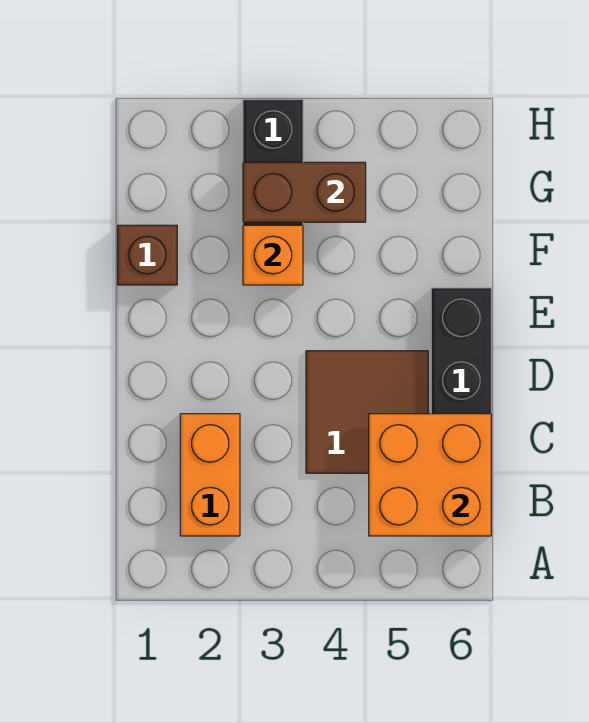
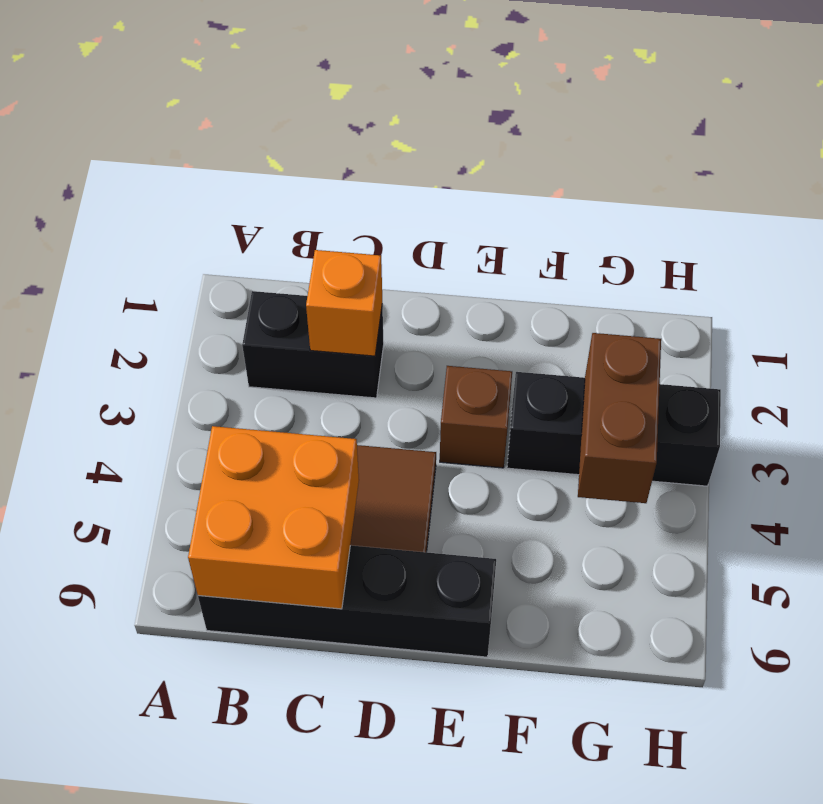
orange brick B2:C2 level 1 -> black brick B2:C2 level 1
brown brick F1 level 1 -> brown brick E3 level 1
orange brick F3 level 2 -> orange brick C2 level 2

